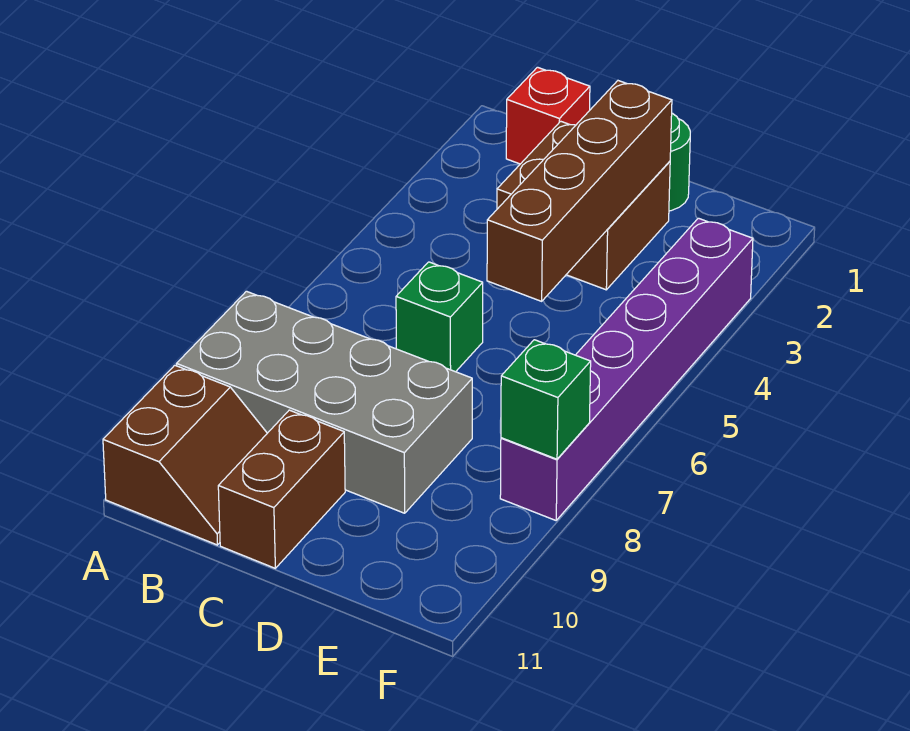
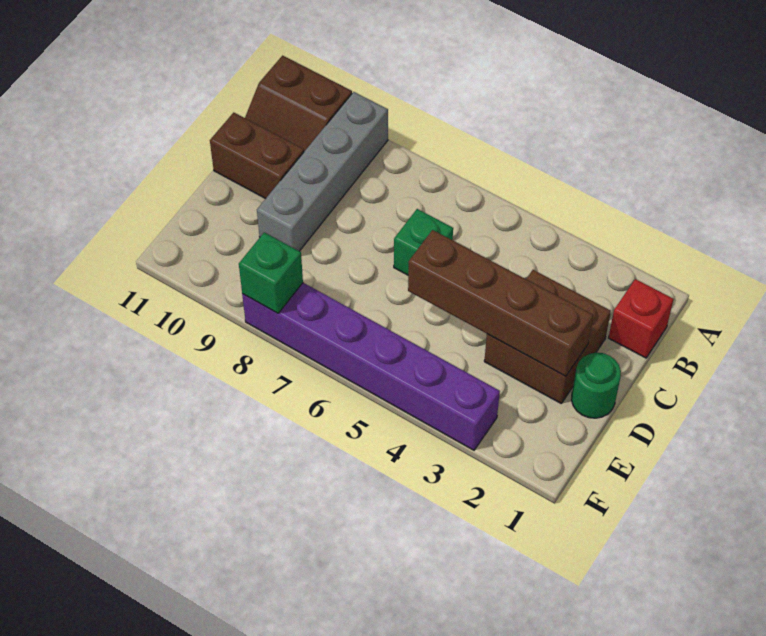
grey brick A8:D9 level 1 -> grey brick A9:D9 level 1

